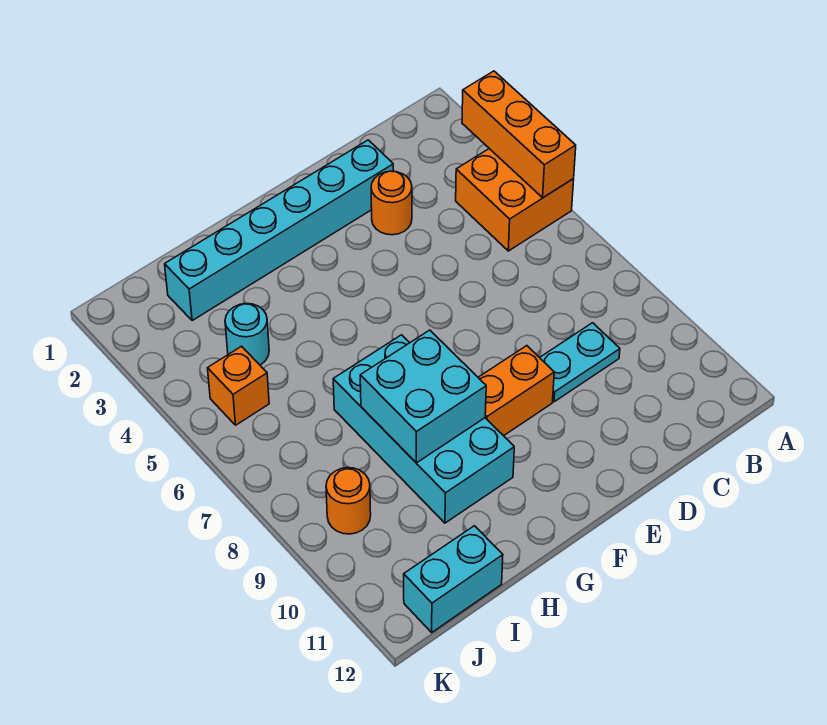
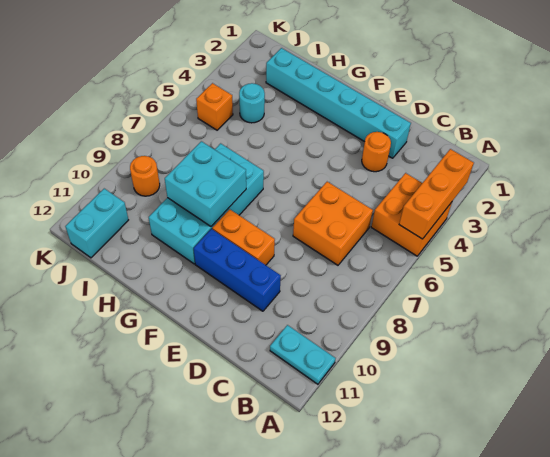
none -> orange brick C6:D7 level 1
cyan plate C9:D9 level 1 -> cyan plate A11:B11 level 1
none -> blue brick D10:F10 level 1
cyan brick I12:J12 level 1 -> cyan brick J11:J12 level 1

